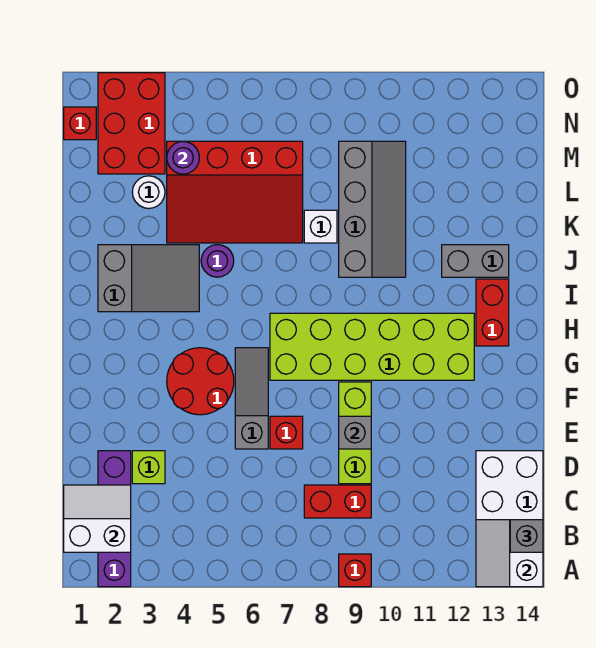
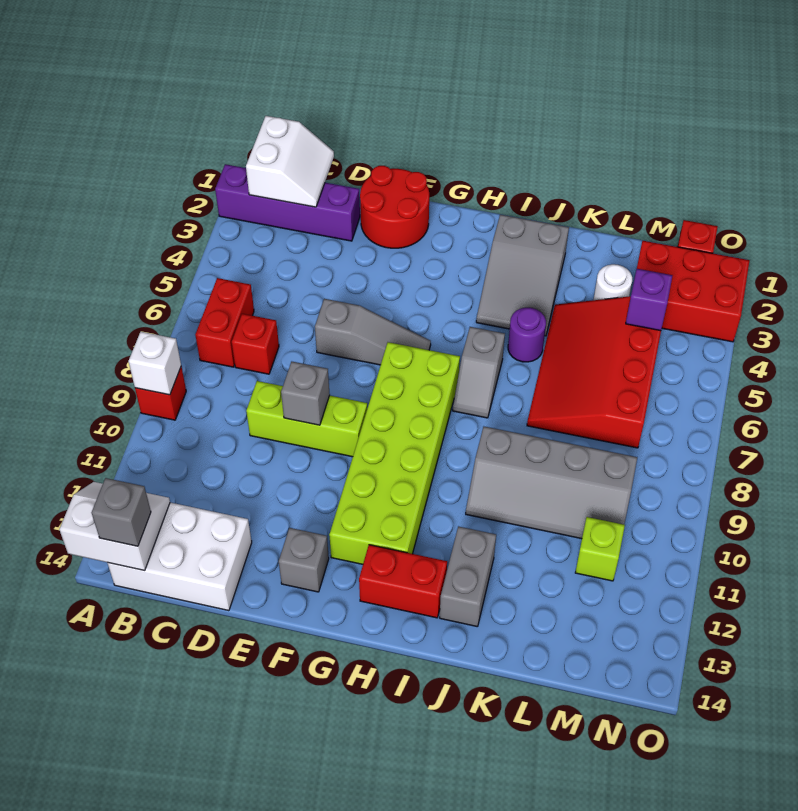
red brick C8:C9 level 1 -> red brick B6:B7 level 1
lime brick D3 level 1 -> lime brick M11 level 1
red brick E7 level 1 -> red brick C7 level 1
red round brick F4:G5 level 1 -> red round brick E1:F2 level 1
none -> grey brick F13 level 1
none -> grey slope I6:I7 level 1 top 6
white brick K8 level 1 -> white brick A9 level 2
purple round brick M4 level 2 -> purple brick M4 level 2

